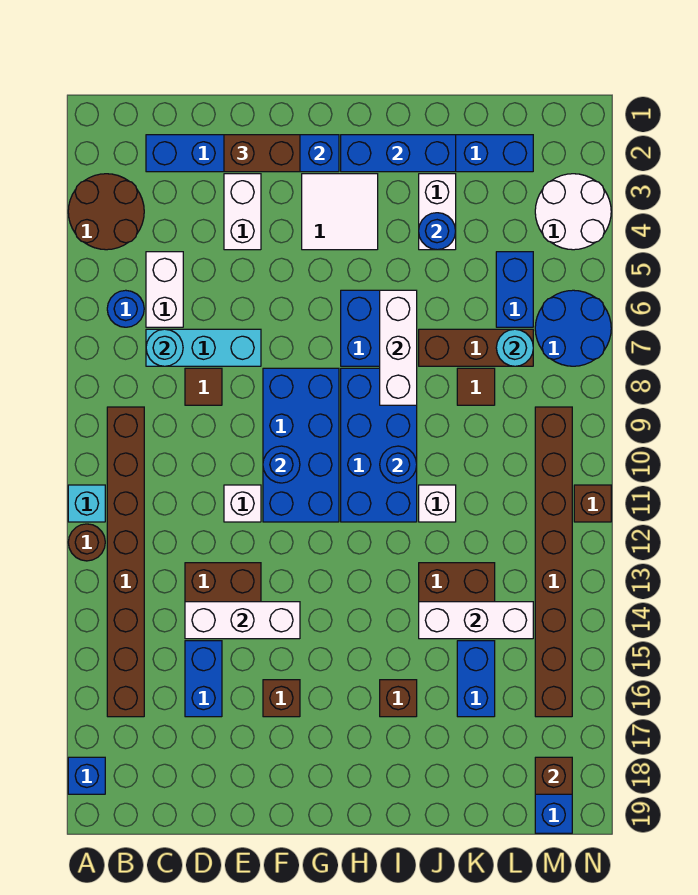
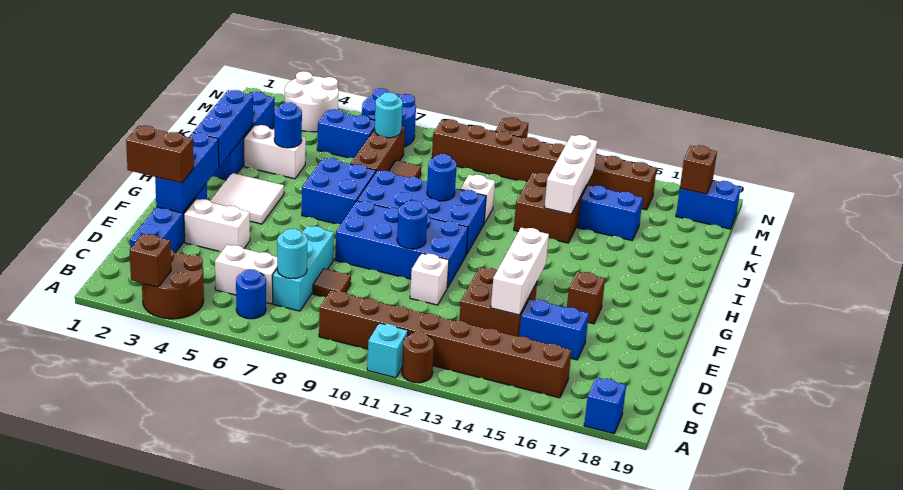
brown brick E2:F2 level 3 -> brown brick E1:E2 level 3
white brick I6:I8 level 2 -> none
brown brick I16 level 1 -> brown brick A3 level 2

